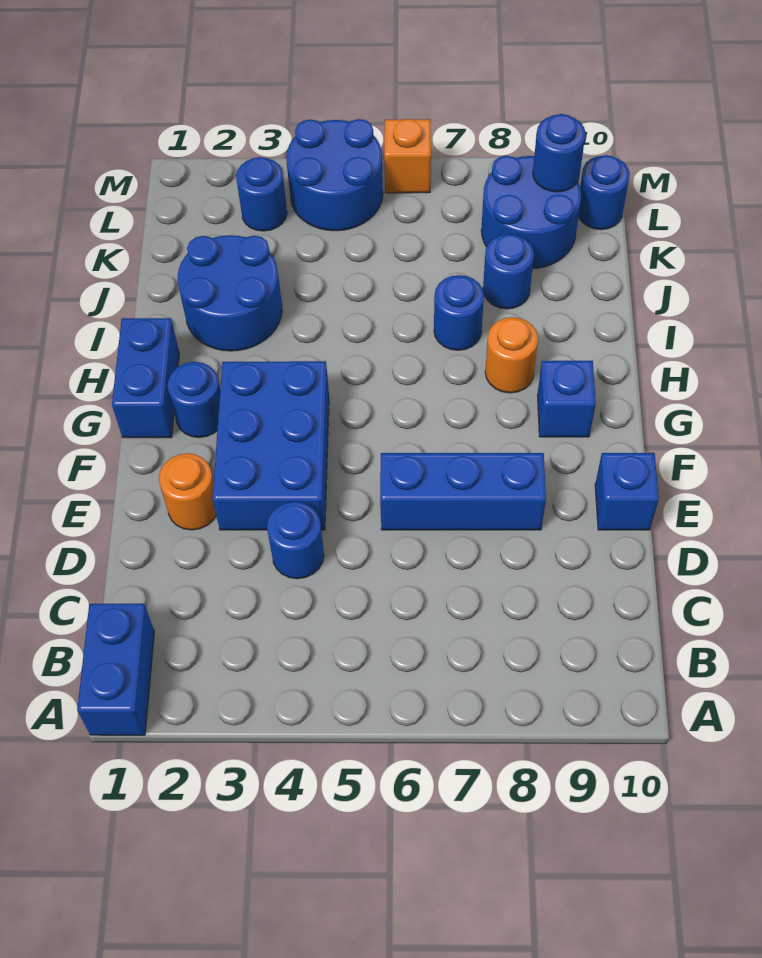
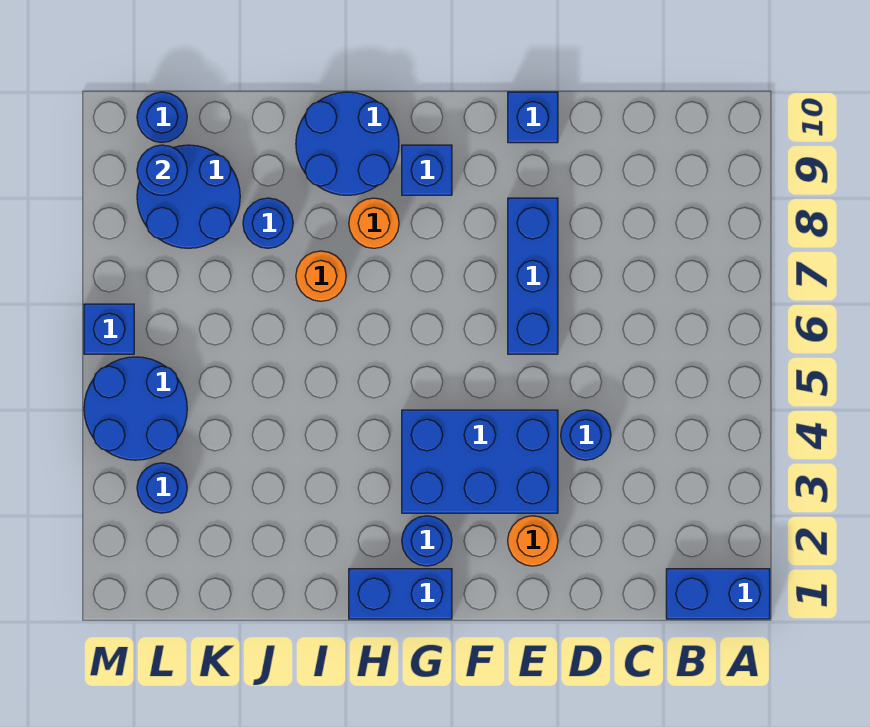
blue round brick I2:J3 level 1 -> blue round brick H9:I10 level 1
blue round brick I7 level 1 -> orange round brick I7 level 1
orange brick M6 level 1 -> blue brick M6 level 1

